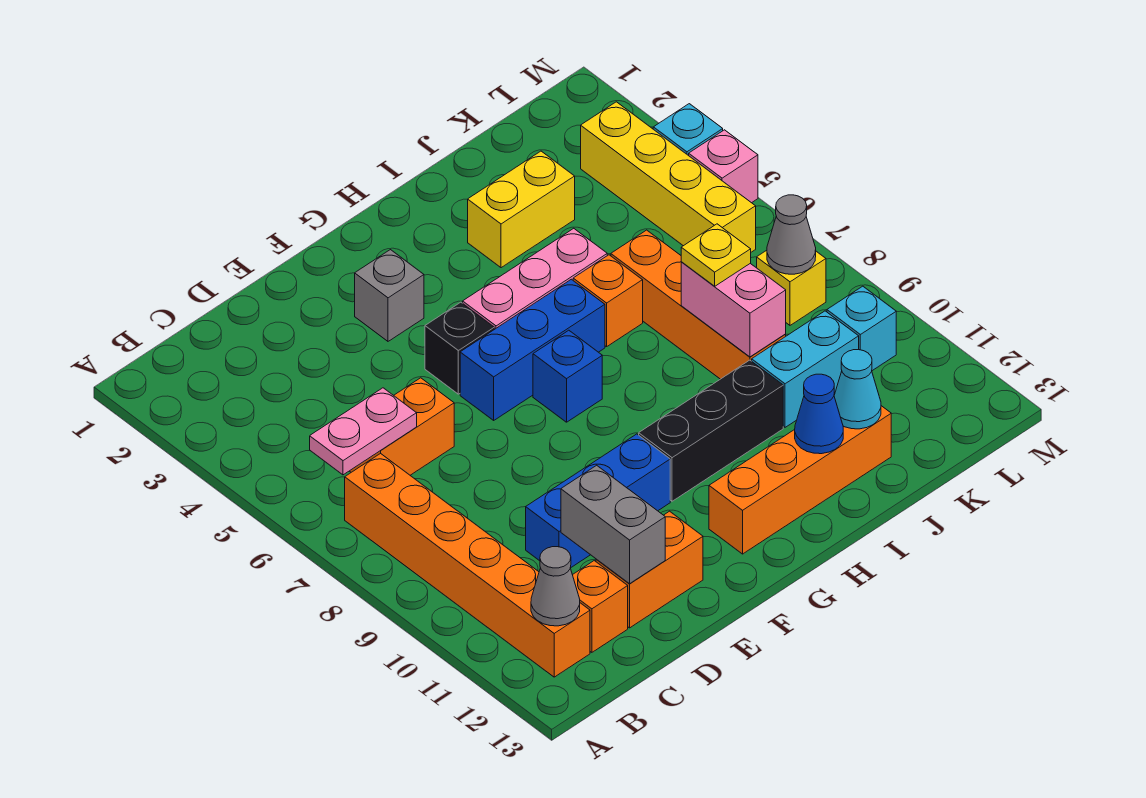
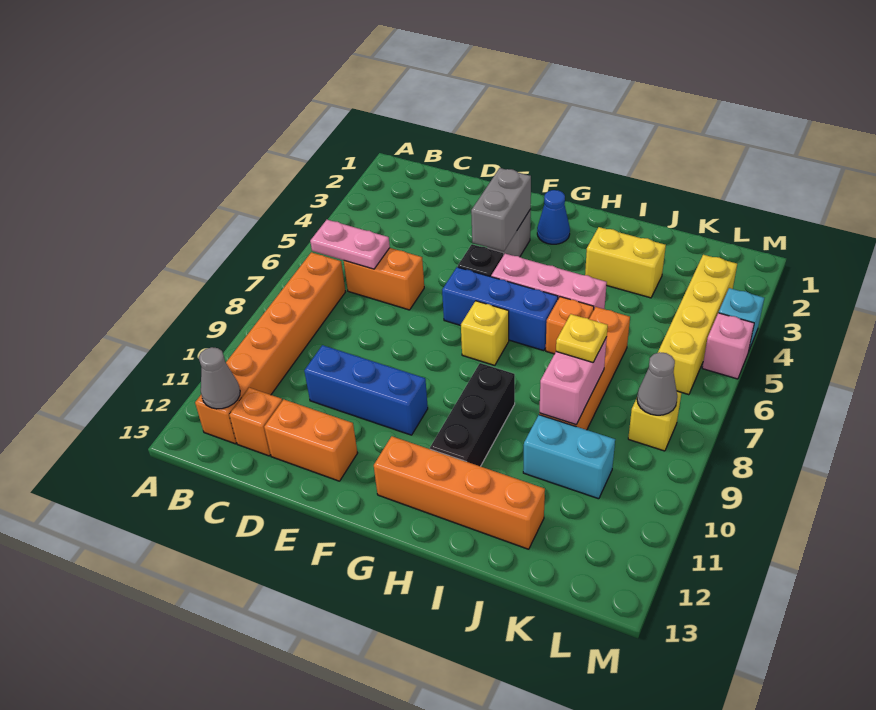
grey brick D11:D12 level 2 -> grey brick F3:F4 level 2
blue brick G7 level 1 -> yellow brick G7 level 1
black brick G10:I10 level 1 -> black brick H9:H11 level 1
blue cone I12 level 2 -> blue cone G2 level 1
cyan cone J12 level 2 -> none
cyan brick L10 level 1 -> none

